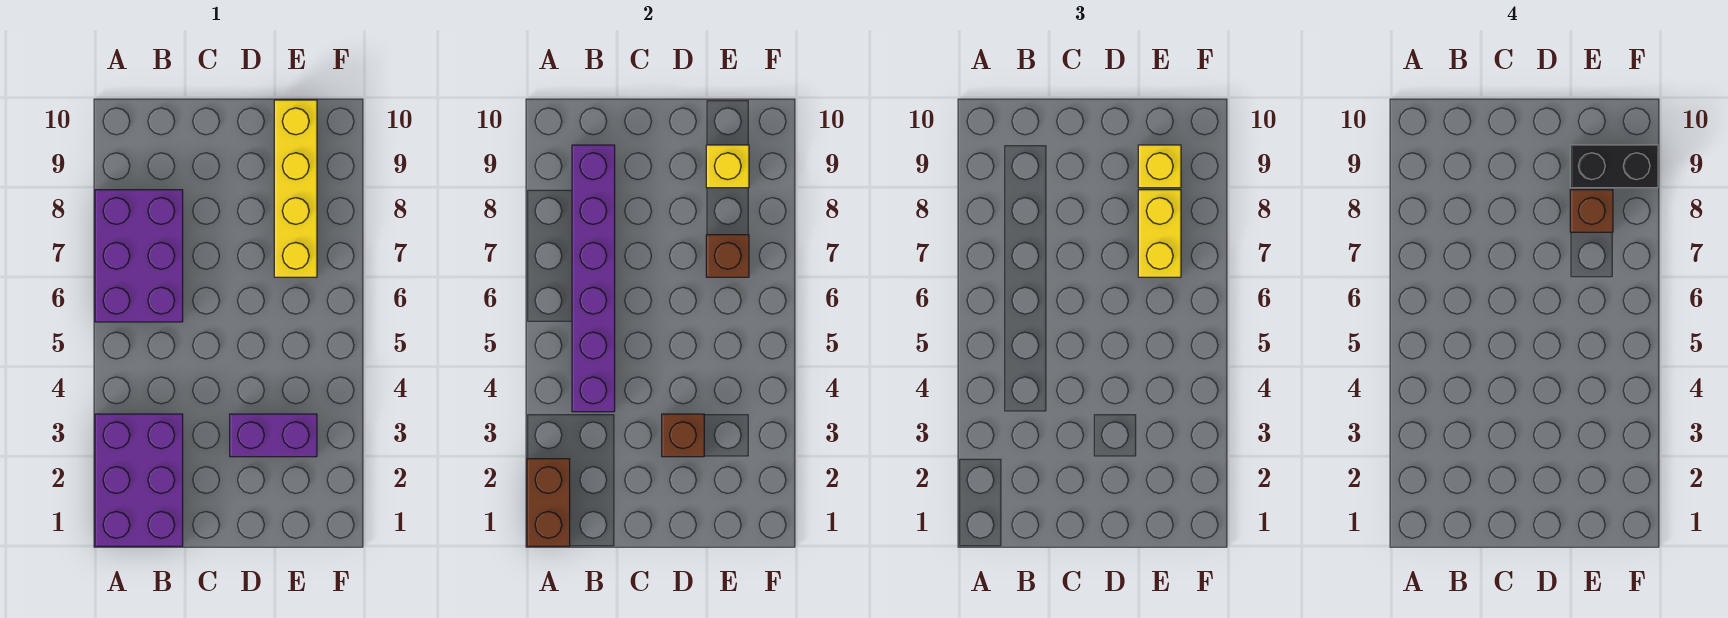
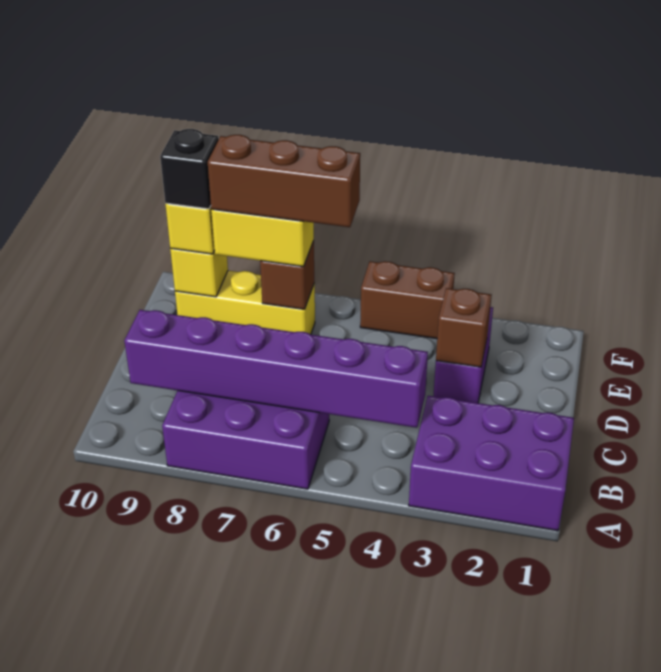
brown brick A1:A2 level 2 -> brown brick F4:F5 level 1
yellow brick E7:E10 level 1 -> yellow brick E7:E9 level 1
brown brick E8 level 4 -> brown brick E6:E8 level 4
black brick E9:F9 level 4 -> black brick E9 level 4

